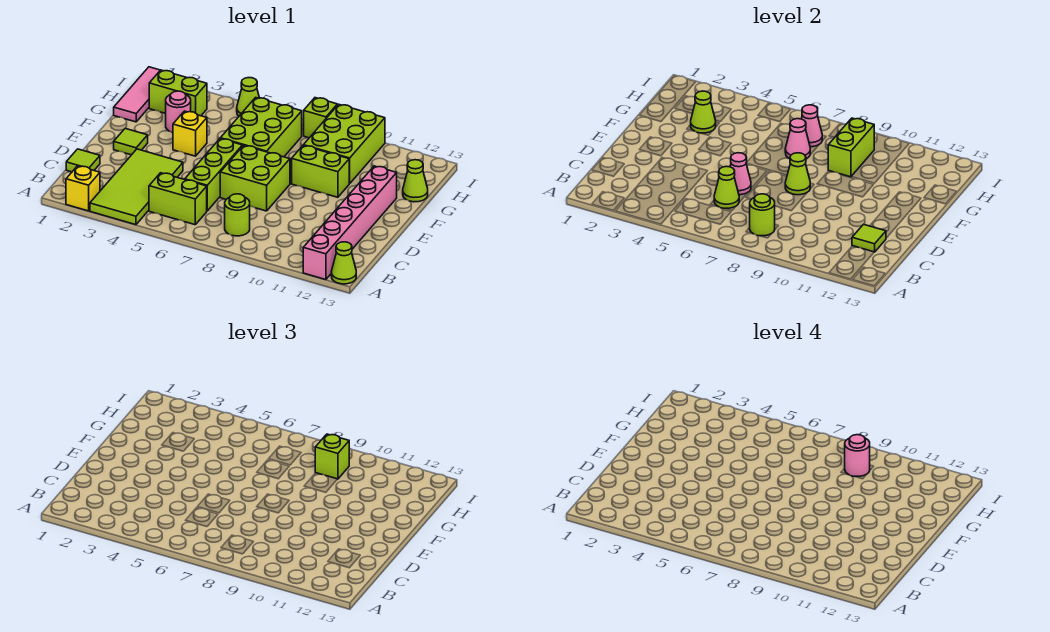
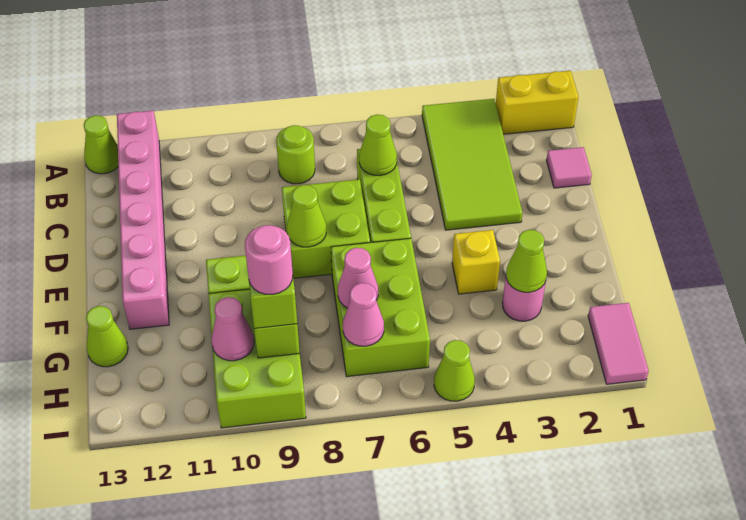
yellow brick A2 level 1 -> yellow brick A1:A2 level 1
lime brick B5:B6 level 1 -> none
lime round brick B8 level 2 -> none
lime tile C1 level 1 -> pink tile C1 level 1
lime tile C12 level 2 -> none
pink cone D6 level 2 -> pink cone H10 level 2
lime tile E2 level 1 -> none
pink tile G1:I1 level 1 -> pink tile H1:I1 level 1
lime brick H2:H3 level 1 -> none
lime brick I8 level 1 -> none

